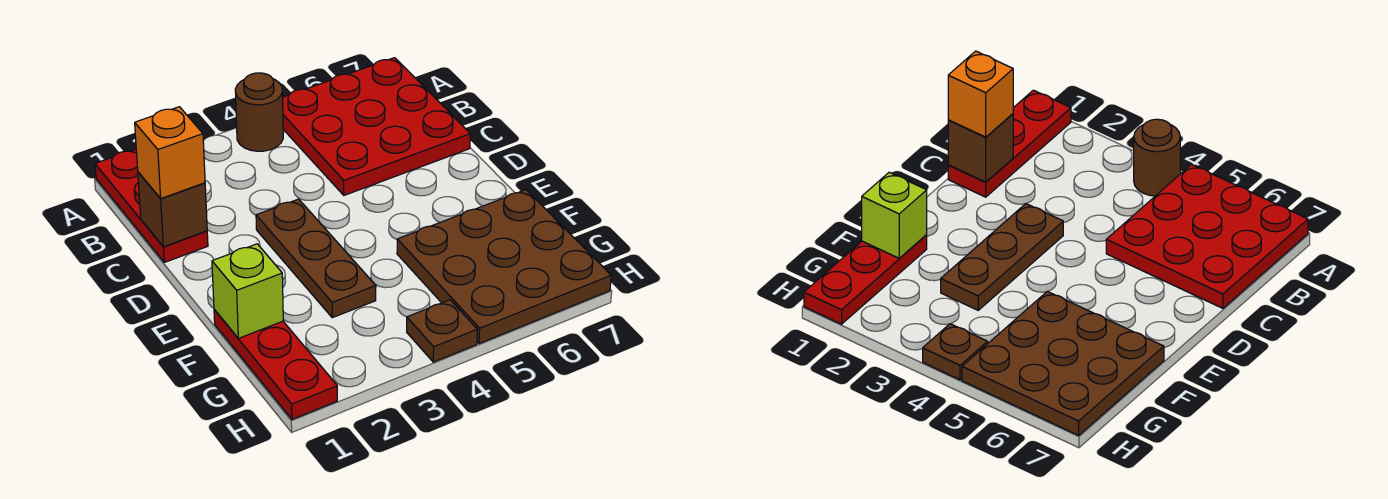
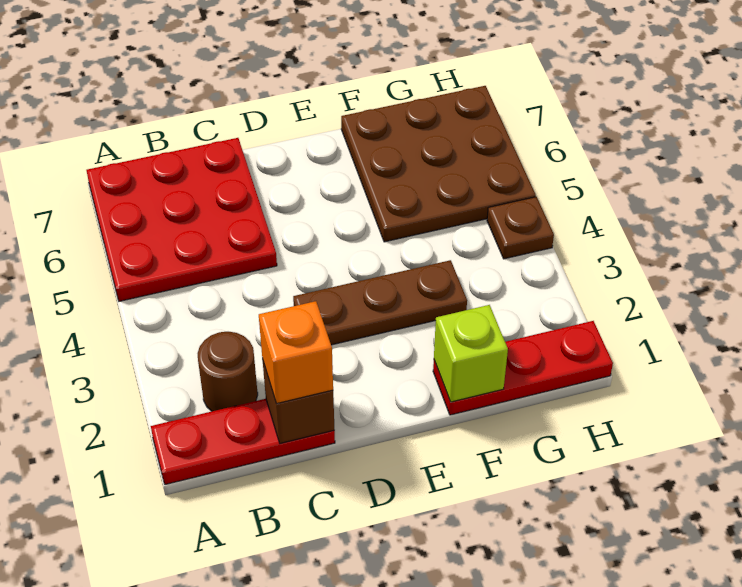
brown round brick A4 level 1 -> brown round brick B2 level 1

